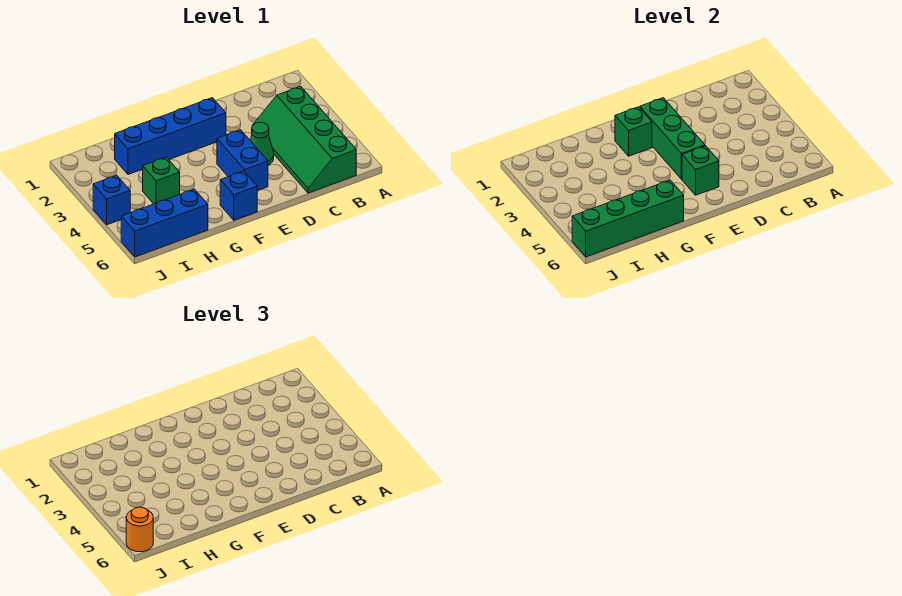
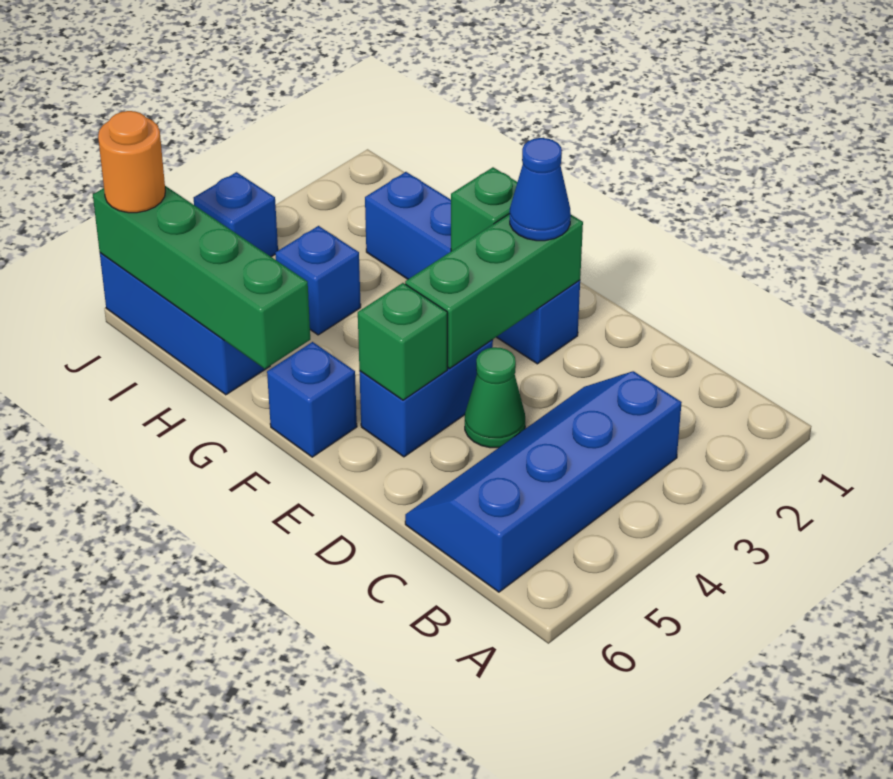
green slope B3:C6 level 1 top B -> blue slope B3:C6 level 1 top B
none -> blue cone E2 level 3
green brick H4 level 1 -> blue brick H4 level 1

